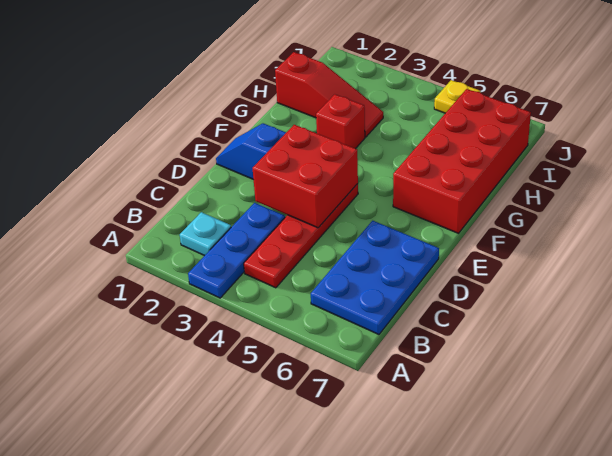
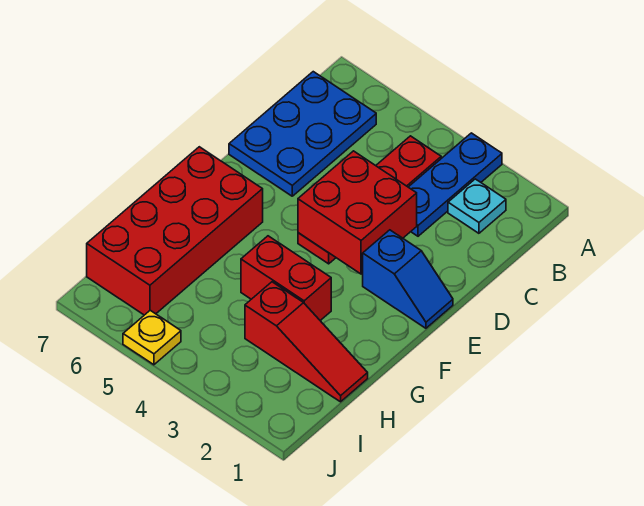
red brick G3 level 1 -> red brick G3:G4 level 1
red slope H1:H3 level 1 top 1 -> red slope H1:H3 level 1 top 3

